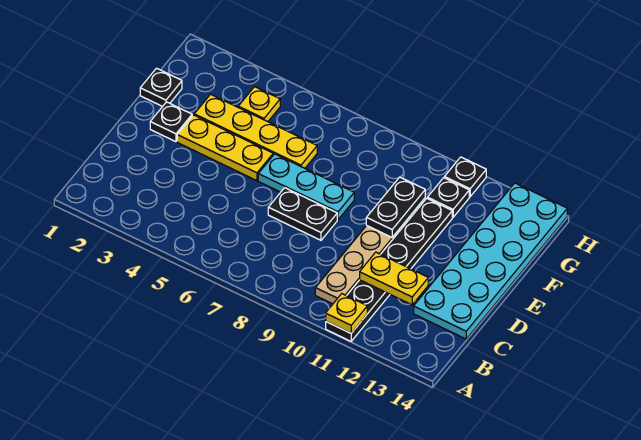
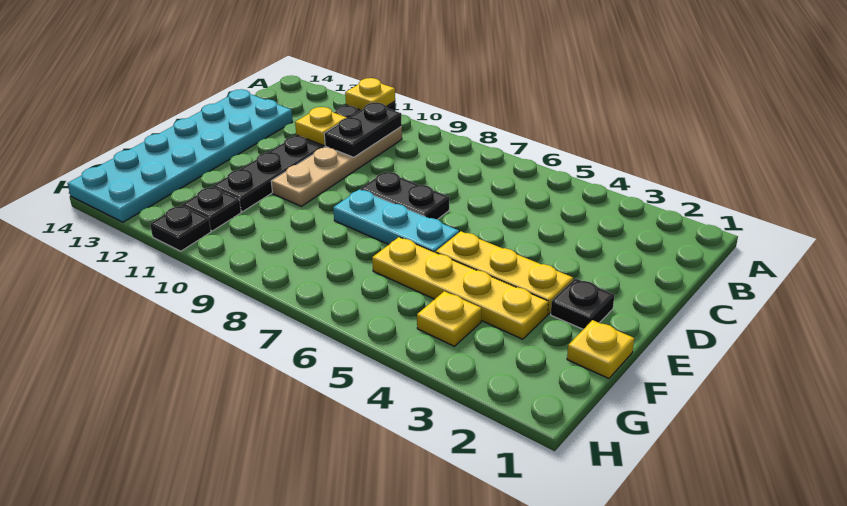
yellow plate C11:C12 level 2 -> yellow plate C11 level 2
black plate E10:F10 level 2 -> black plate B10:C10 level 2
black plate F1 level 1 -> yellow plate F1 level 1

